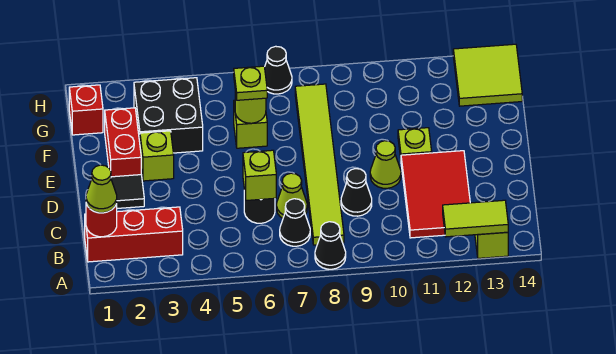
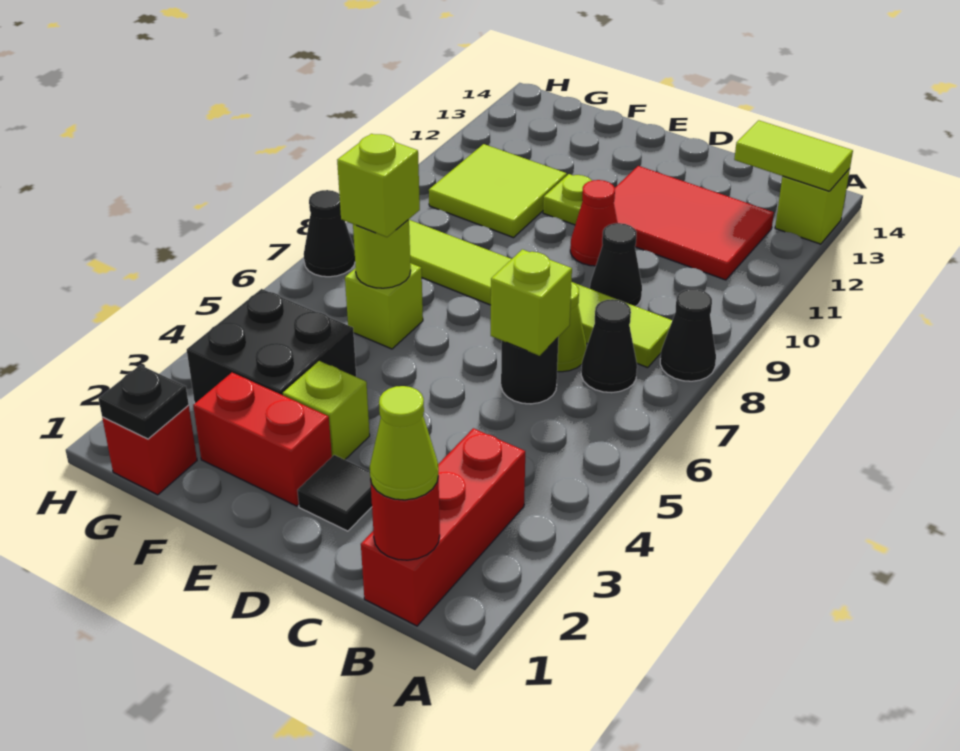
lime tile A12:A13 level 2 -> lime tile A13:B13 level 2
lime cone D10 level 1 -> red cone D10 level 1
lime plate F6 level 3 -> lime brick F6 level 3
none -> black plate G1 level 2
lime tile G13:H14 level 1 -> lime tile F10:G11 level 1

